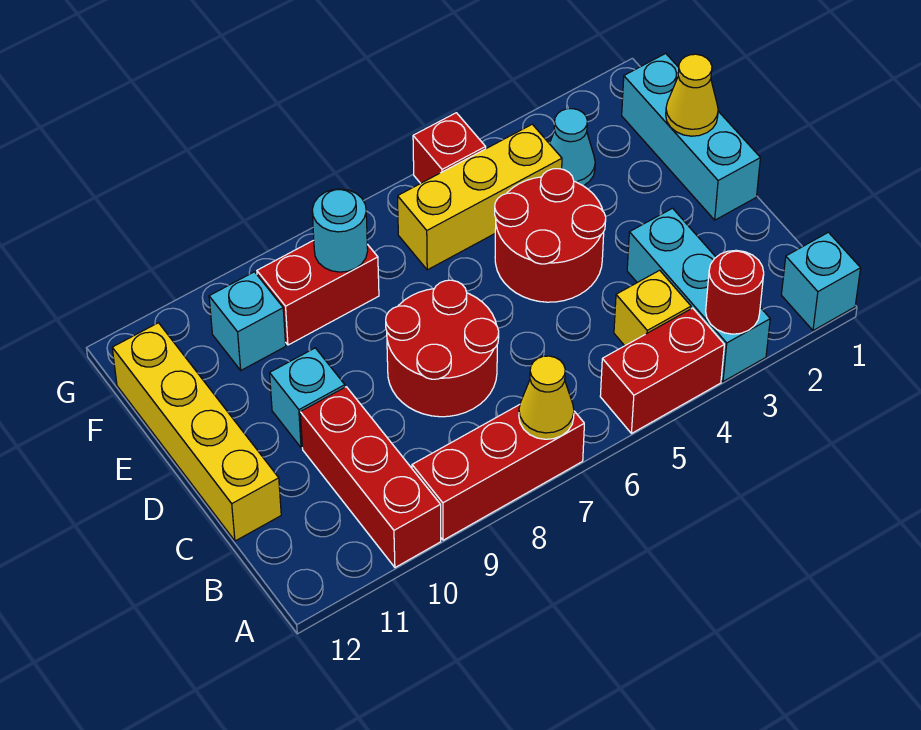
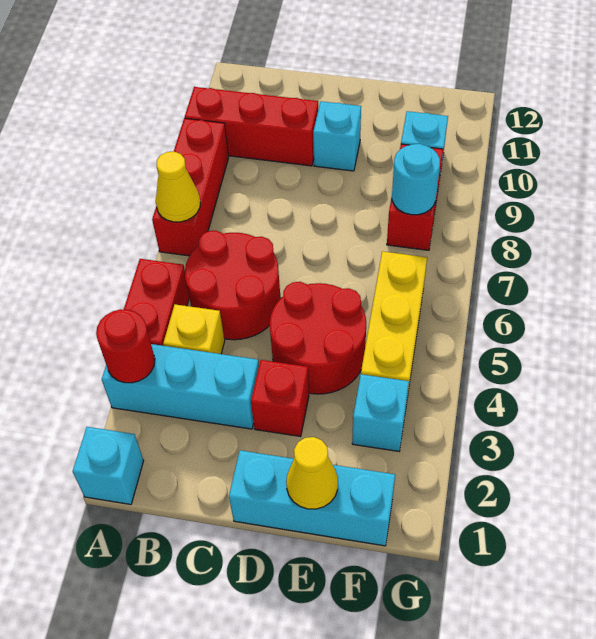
red round brick C7:D8 level 1 -> red round brick B5:C6 level 1
yellow brick C12:F12 level 1 -> none
cyan cone F3 level 1 -> cyan brick F3 level 1
red brick G5 level 1 -> red brick D3 level 1

